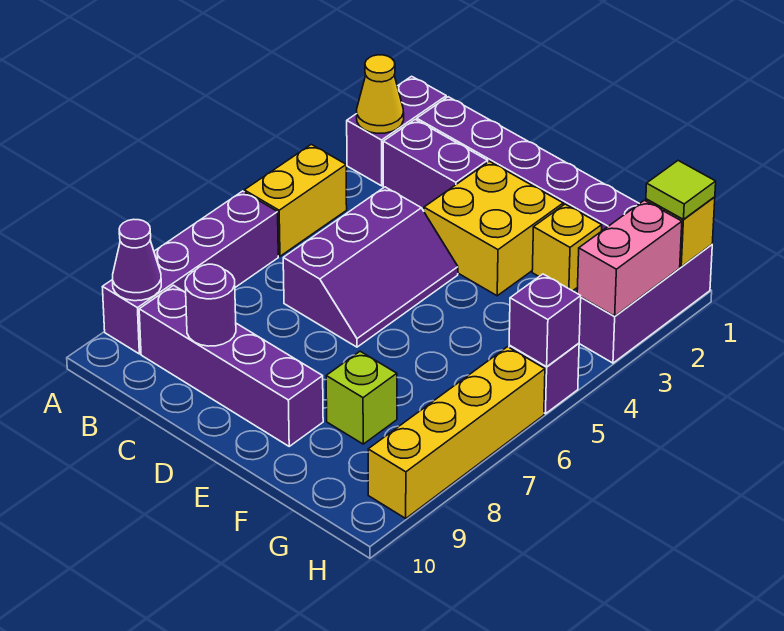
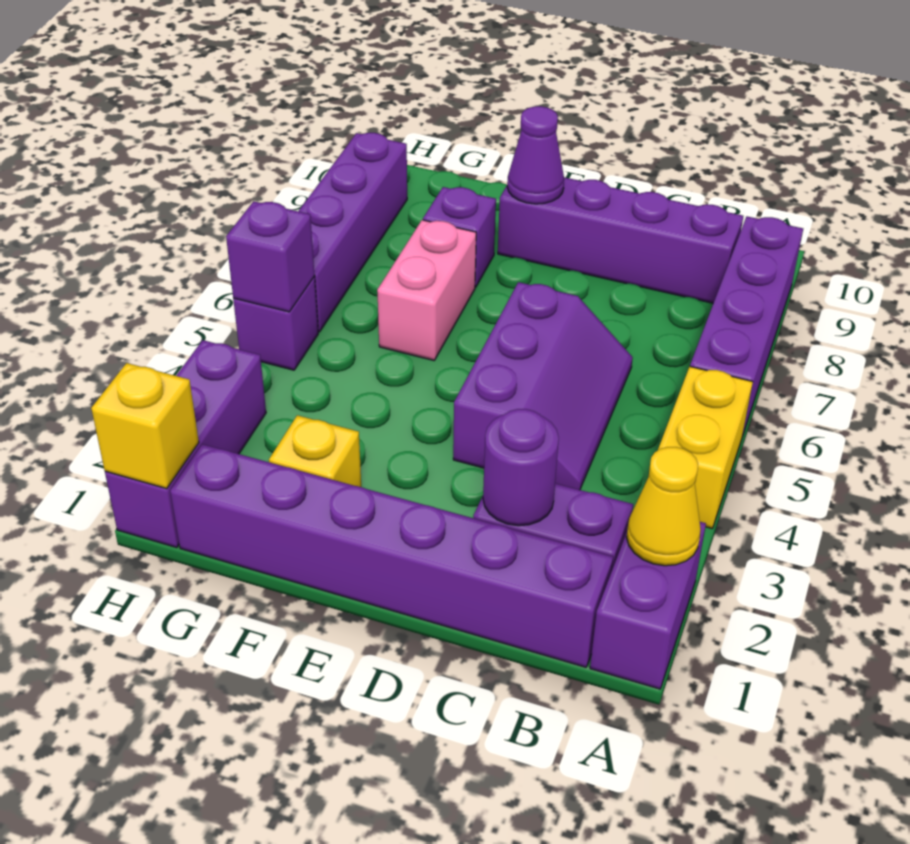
purple cone A9 level 2 -> purple cone E9 level 2
purple slope C4:D6 level 1 top C -> purple slope C4:D6 level 1 top D
purple round brick C9 level 2 -> purple round brick C2 level 2
yellow brick D2:E3 level 1 -> none
lime brick F8 level 1 -> purple brick F8 level 1
lime tile H1 level 3 -> none
pink brick H2:H3 level 2 -> pink brick F6:F7 level 1
yellow brick H6:H9 level 1 -> purple brick H6:H9 level 1

